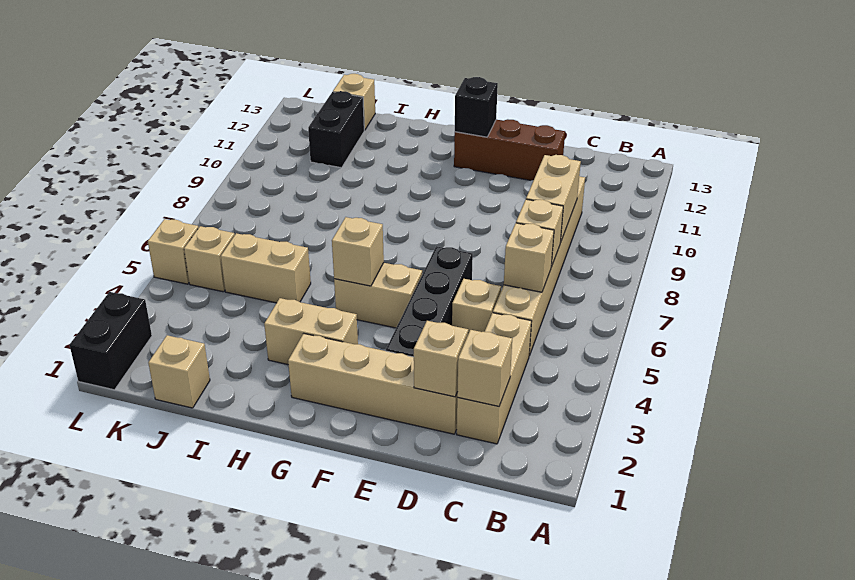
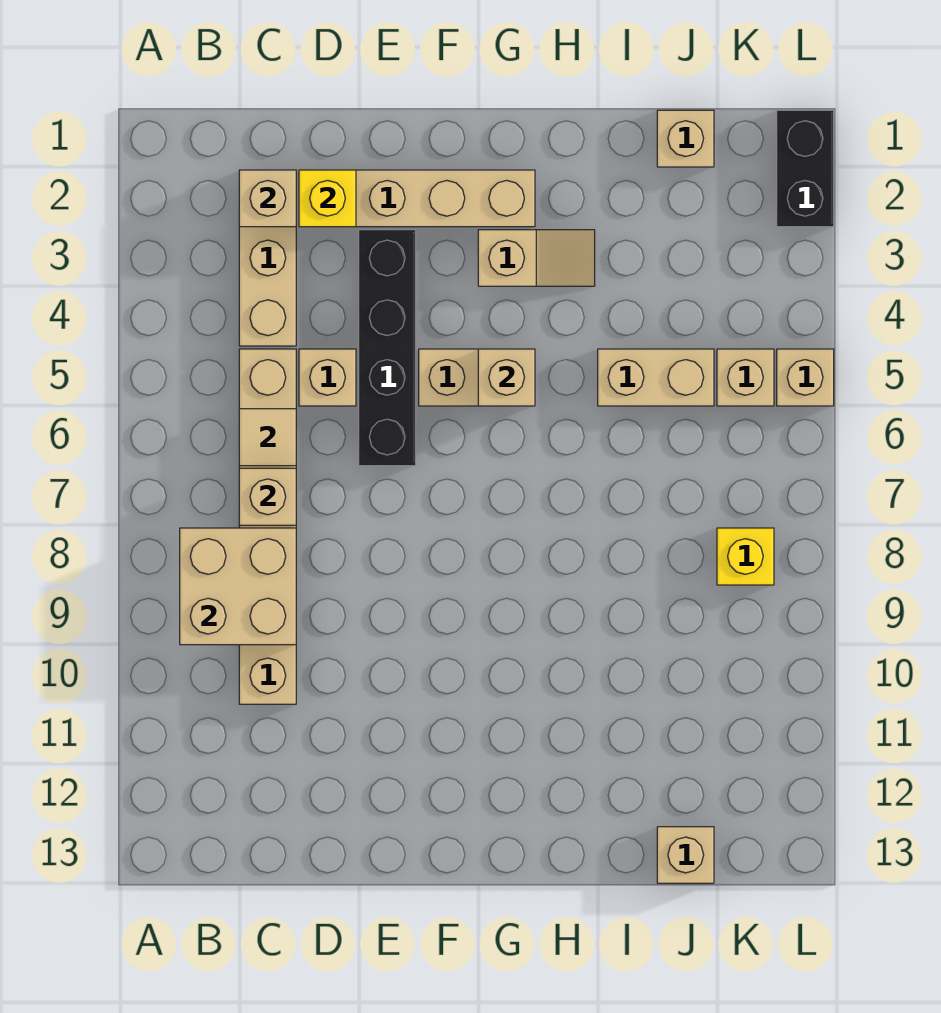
tan brick C6 level 2 -> tan tile C6 level 2
tan brick C8:C9 level 2 -> tan brick B8:C9 level 2
tan brick D2 level 2 -> yellow brick D2 level 2
brown brick D12:F12 level 1 -> none
black brick F12 level 2 -> none
tan brick G3:H3 level 1 -> tan slope G3:H3 level 1 top G
black brick J11:J12 level 1 -> none
none -> yellow brick K8 level 1

